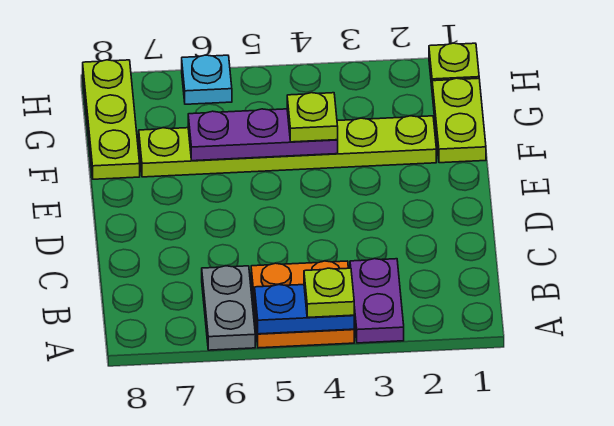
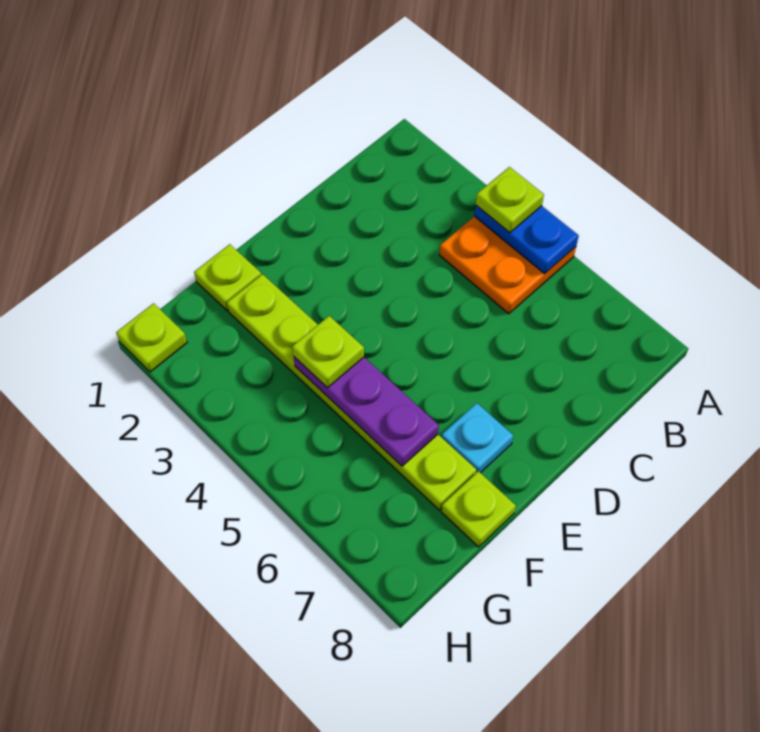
purple plate A3:B3 level 1 -> none
grey plate A6:B6 level 1 -> none
lime plate F1:G1 level 1 -> lime plate F1 level 1
lime plate F8:H8 level 1 -> lime plate F8 level 1
cyan plate H6 level 1 -> cyan plate E7 level 1

